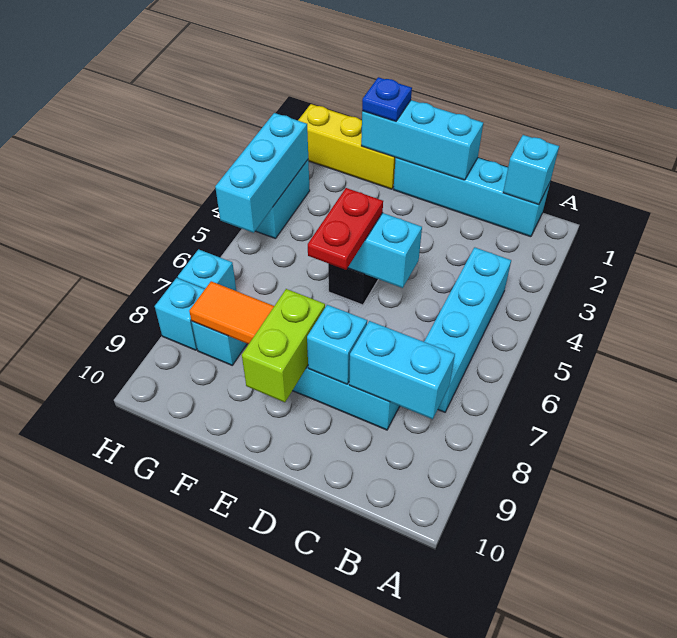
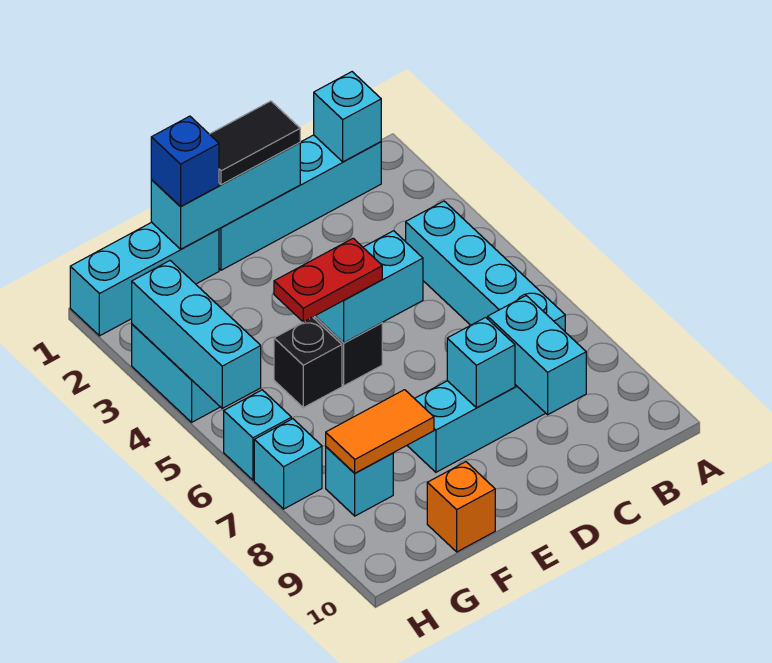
cyan brick B8:C8 level 2 -> cyan brick C8:C9 level 2
none -> black tile D1:E1 level 3
red plate E5:E6 level 3 -> red plate E5:F5 level 3
lime brick E8:E9 level 2 -> none
yellow brick F1:H1 level 1 -> cyan brick F1:H1 level 1
blue plate F1 level 3 -> blue brick F1 level 3
none -> black brick F5 level 1
none -> orange brick F10 level 1
cyan brick H8 level 1 -> cyan brick H6 level 1

